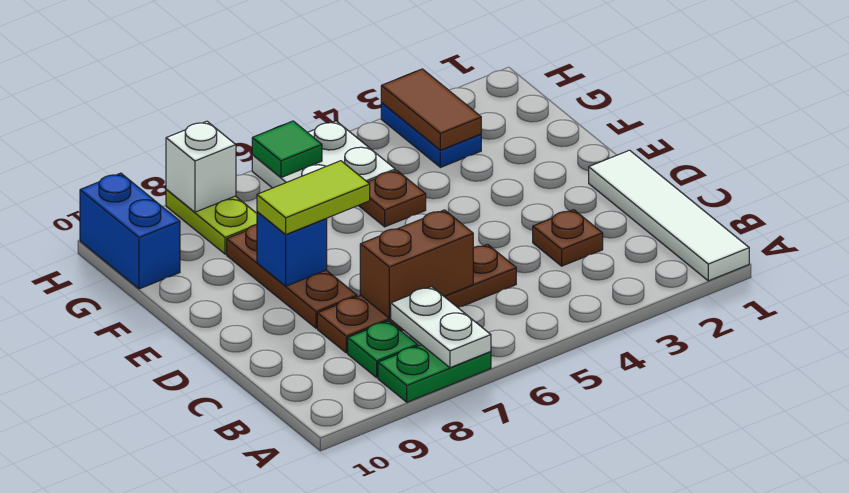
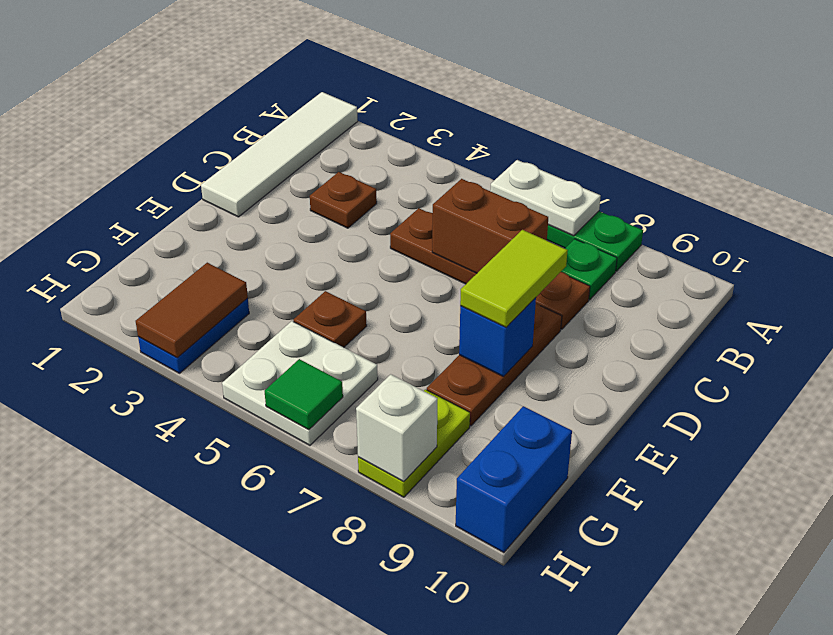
white plate A7:B7 level 2 -> white plate A6:A7 level 2
lime tile E7:E8 level 3 -> lime tile D8:E8 level 3

